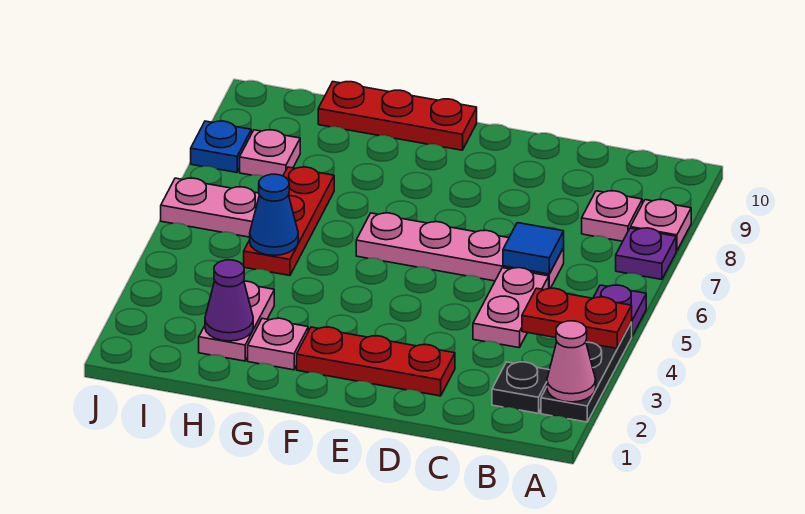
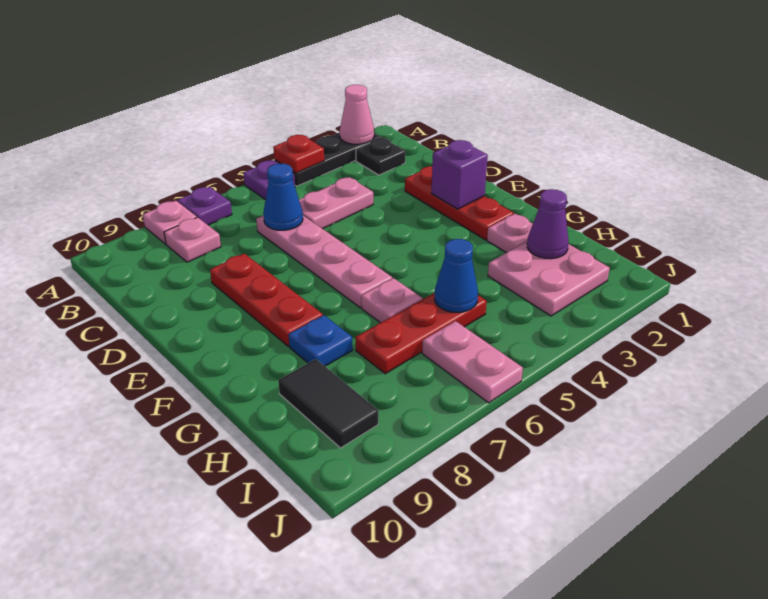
red plate A4:B4 level 2 -> red plate A4 level 2
blue tile C6 level 2 -> blue cone C6 level 2
none -> purple brick E2 level 2
red plate F10:H10 level 1 -> red plate D8:F8 level 1
pink plate H2:H3 level 1 -> pink plate H2:I3 level 1
none -> black tile H9:I9 level 1
pink plate I8 level 1 -> pink plate G6 level 1
blue plate J8 level 1 -> blue plate G8 level 1

